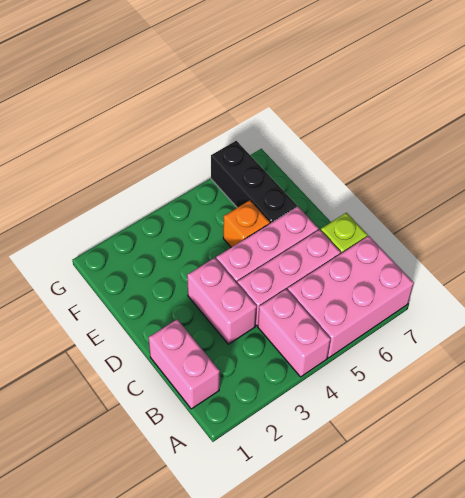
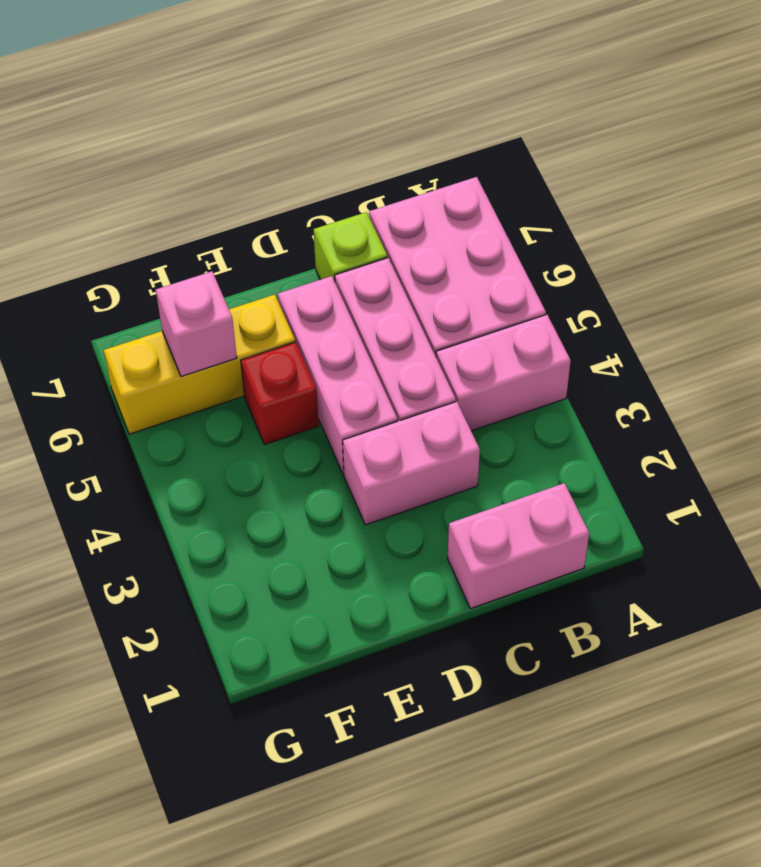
orange brick E5 level 1 -> red brick E5 level 1
black brick E6:G6 level 1 -> yellow brick E6:G6 level 1
none -> pink brick F6 level 2

